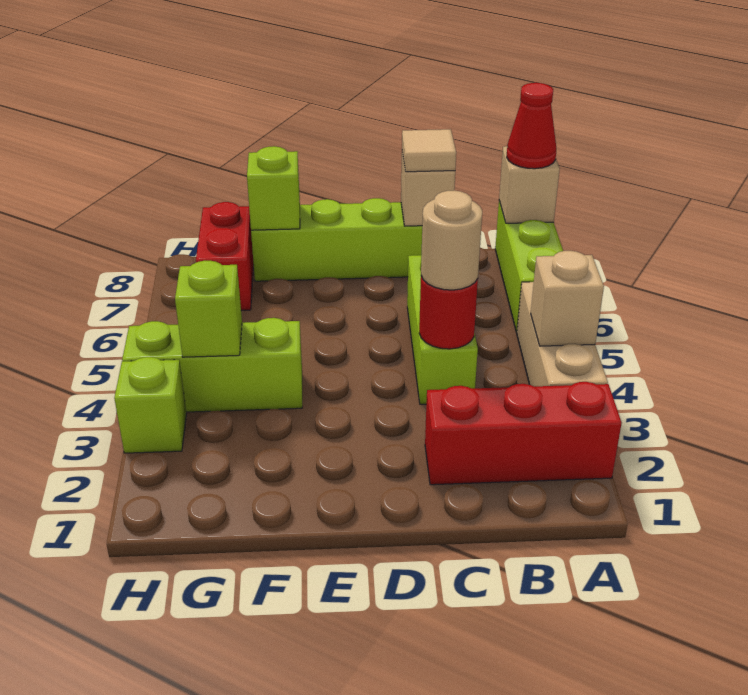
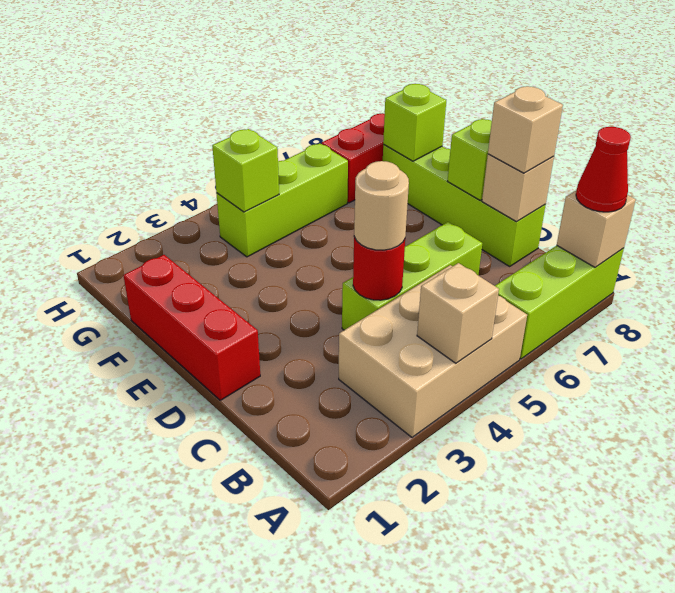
red brick A2:C2 level 1 -> red brick D1:F1 level 1
tan brick A3:A5 level 1 -> tan brick A3:B5 level 1
tan tile C8 level 3 -> tan brick C8 level 3
lime brick F4:H4 level 1 -> lime brick G4:G6 level 1
lime brick H3 level 1 -> lime brick D8 level 2

